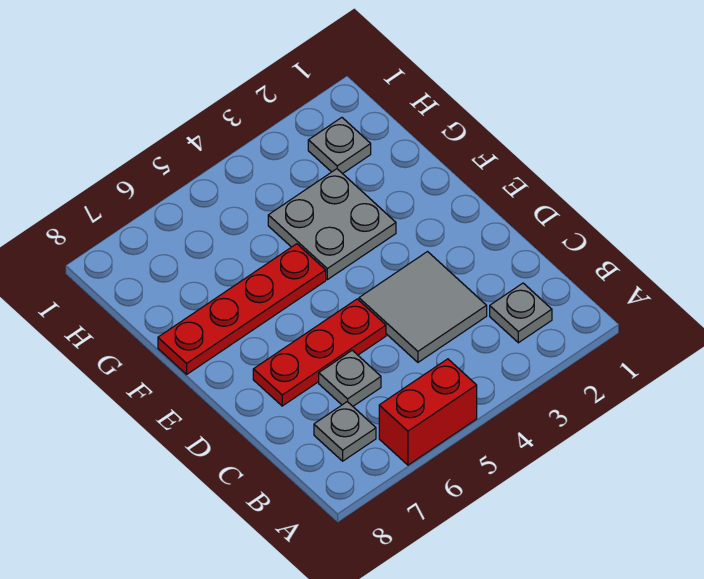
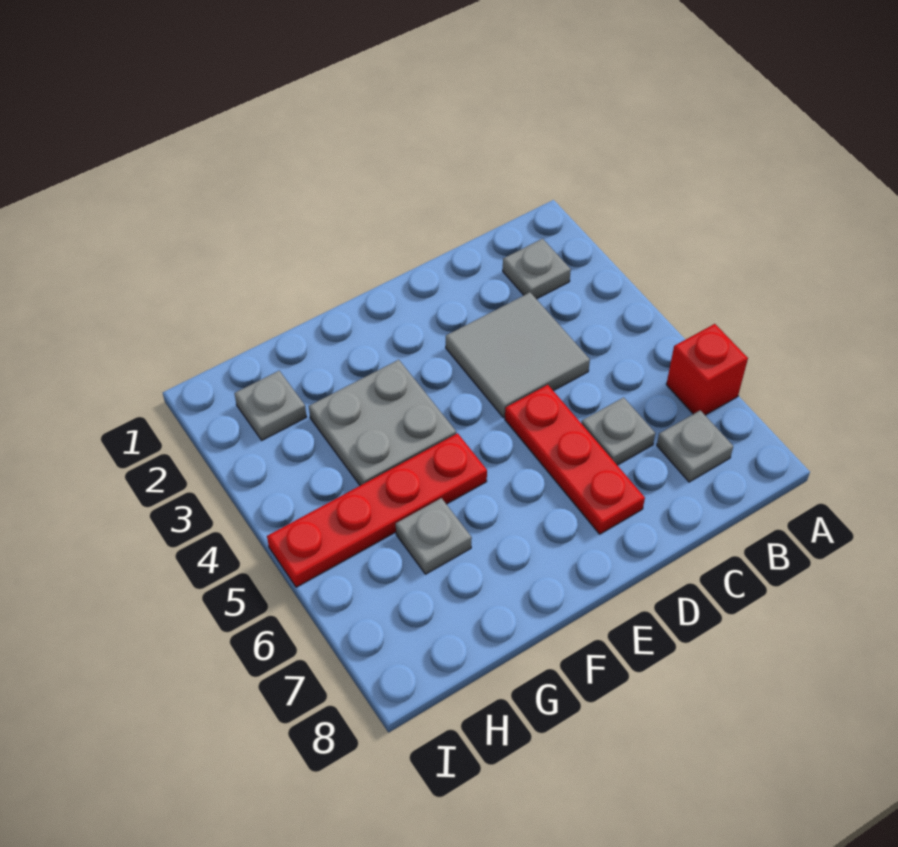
red brick A5:A6 level 1 -> red brick A6 level 1
red plate F5:F8 level 1 -> red plate F5:I5 level 1
none -> grey plate G6 level 1

